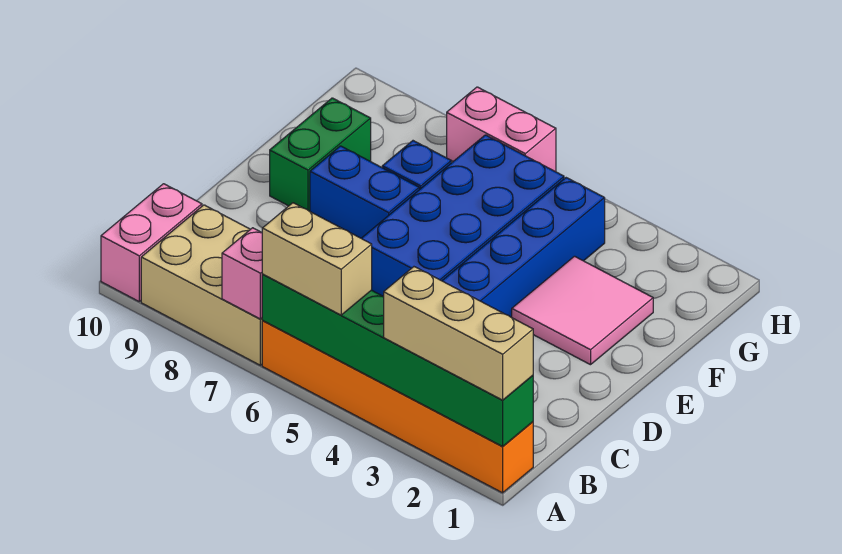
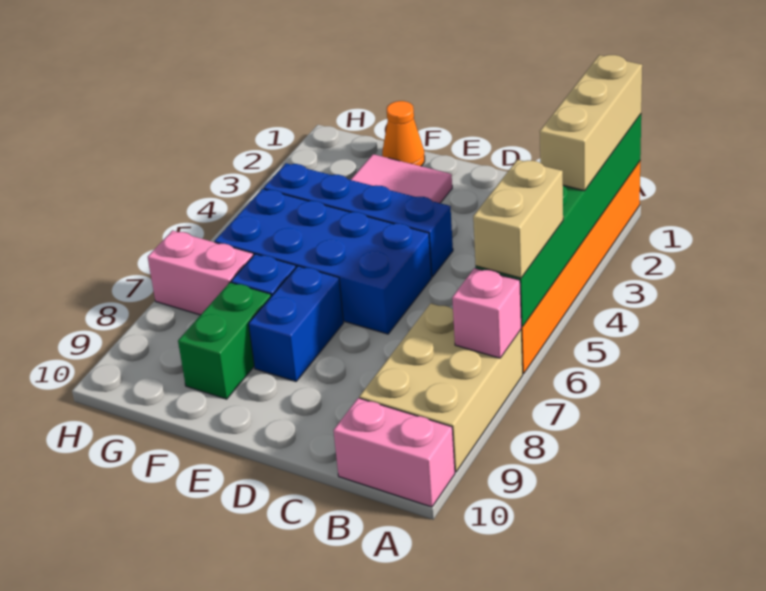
green brick E9:F9 level 1 -> green brick F8:F9 level 1
none -> orange cone F1 level 1
pink brick H6:H7 level 1 -> pink brick G7:H7 level 1

